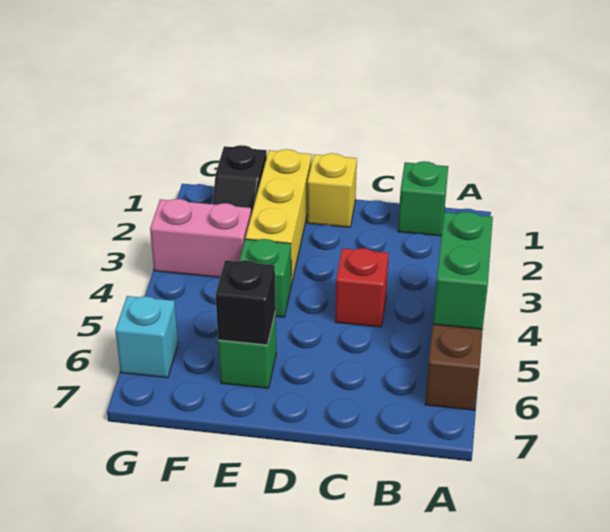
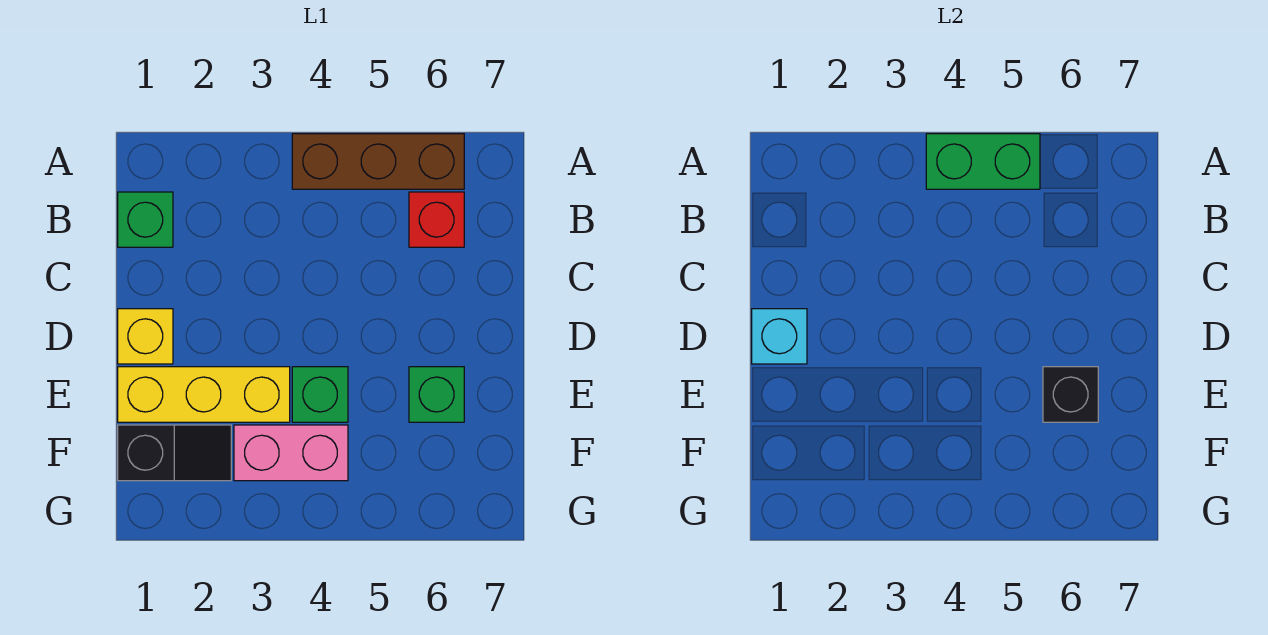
red brick C4 level 1 -> red brick B6 level 1
pink brick F3:G3 level 1 -> pink brick F3:F4 level 1
cyan brick G6 level 1 -> cyan brick D1 level 2

